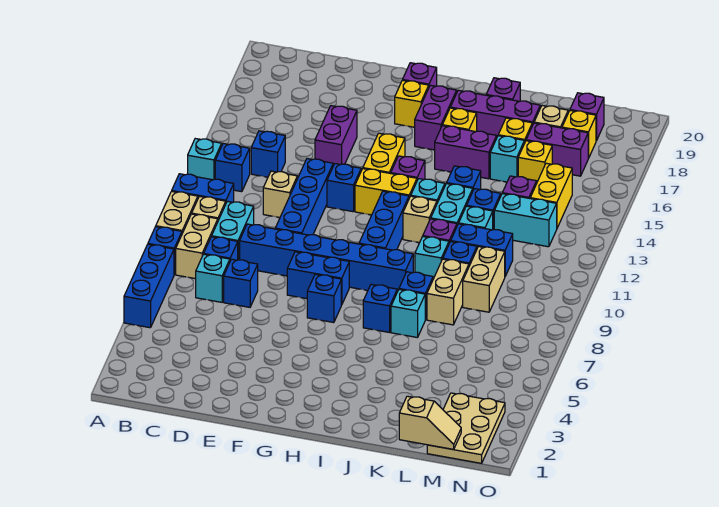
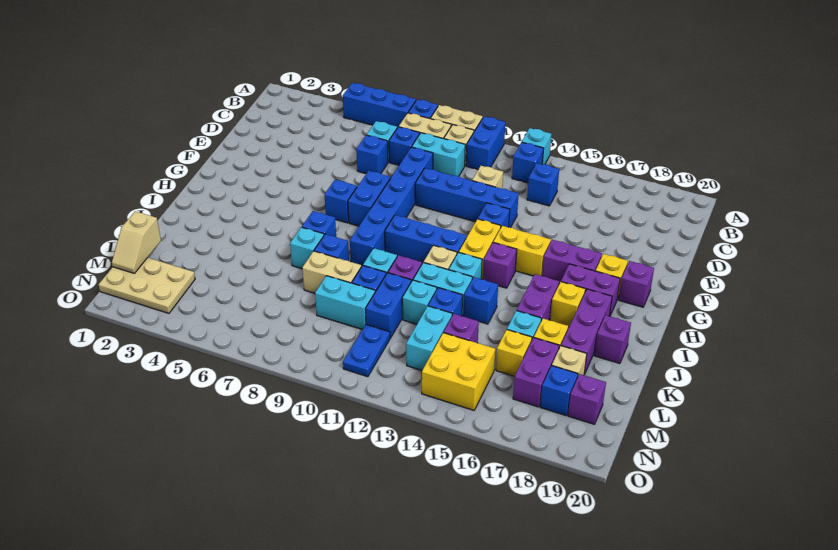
purple brick E15:E16 level 1 -> purple brick G16:G17 level 1
tan brick L9:L10 level 1 -> cyan brick L9:L10 level 1
none -> blue plate M11:N11 level 1
yellow brick M14:M15 level 1 -> yellow brick M14:N15 level 1
yellow brick M18 level 1 -> blue brick M18 level 1

